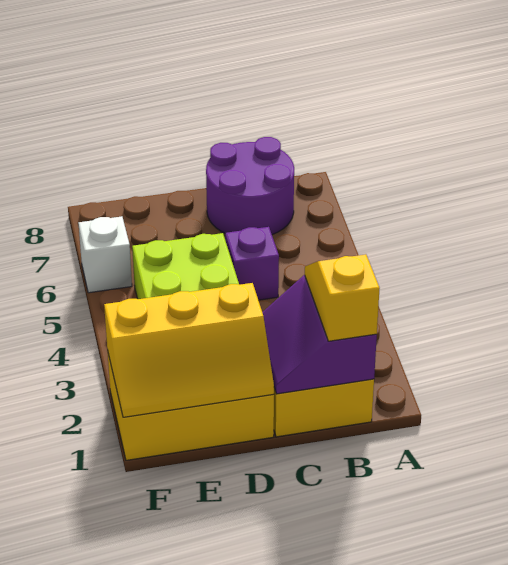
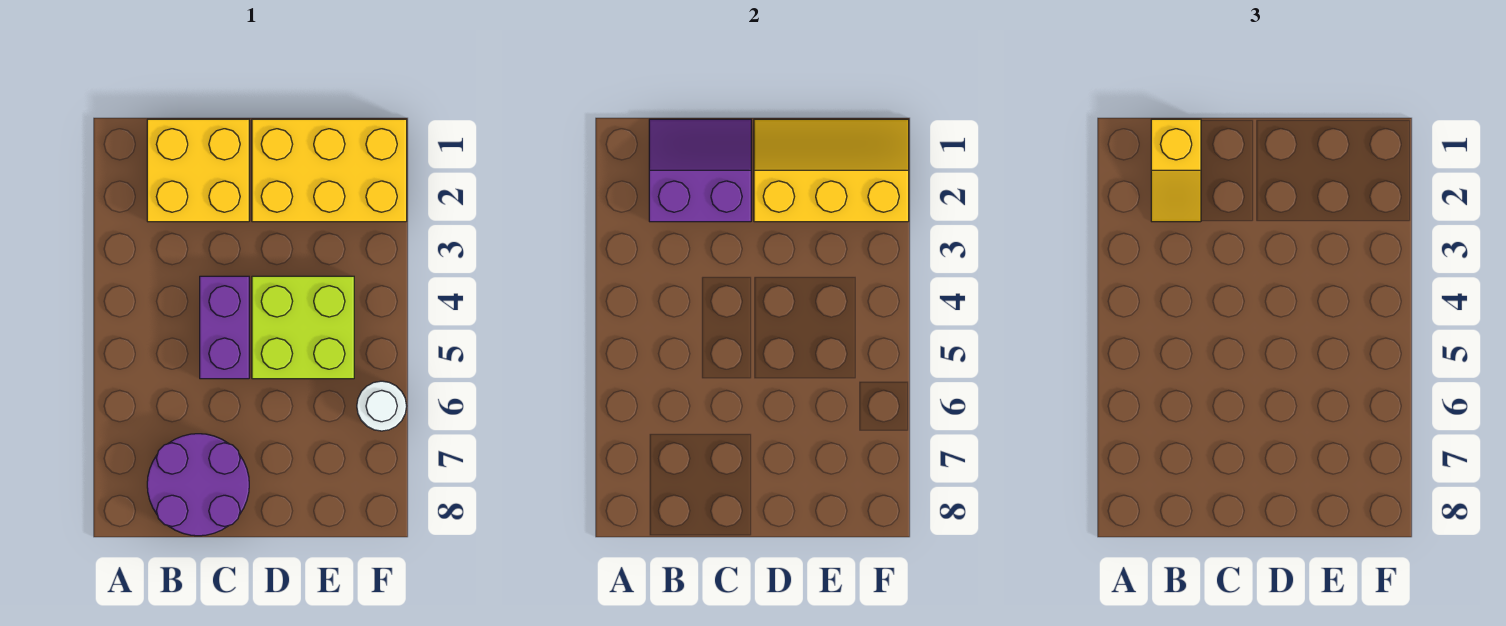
purple slope B1:C2 level 2 top B -> purple slope B1:C2 level 2 top 2
purple brick C5 level 1 -> purple brick C4:C5 level 1
white brick F6 level 1 -> white round brick F6 level 1

